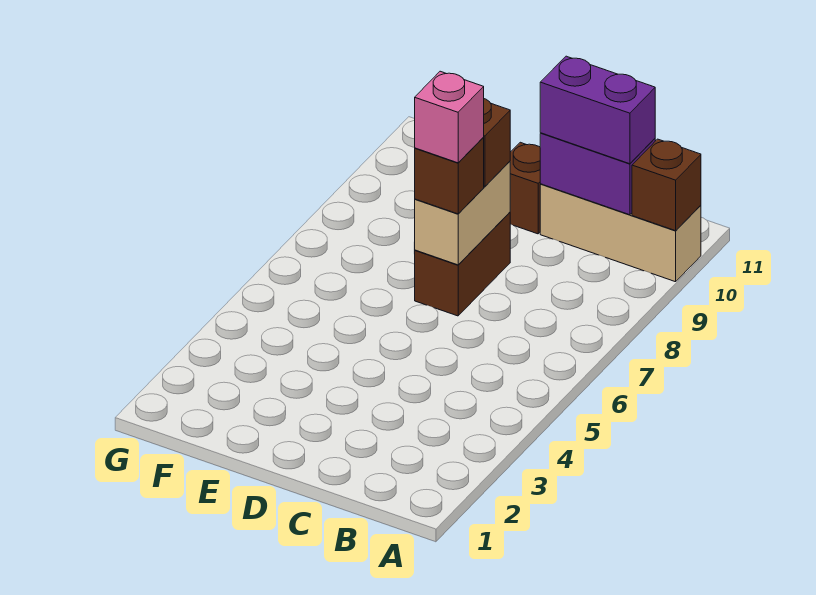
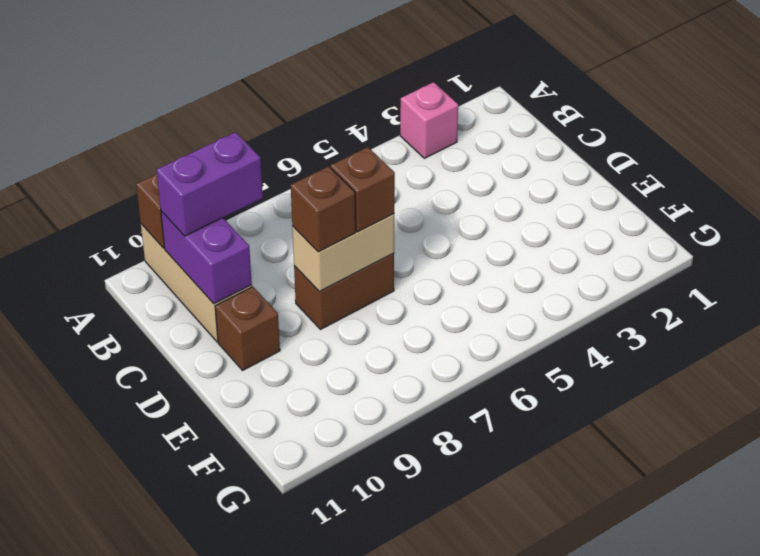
purple brick B10:C10 level 3 -> purple brick B9:B10 level 3
pink brick D7 level 4 -> pink brick A3 level 1

